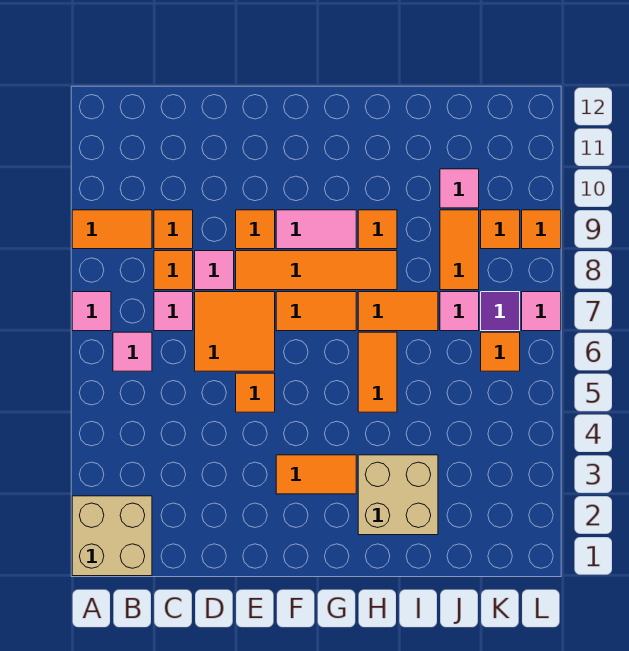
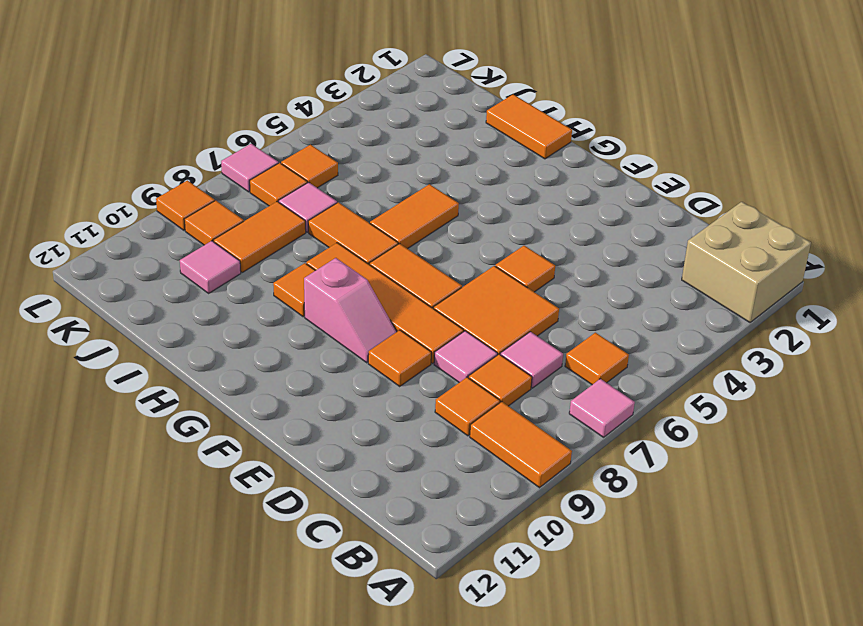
pink tile B6 level 1 -> orange tile B6 level 1
orange tile F3:G3 level 1 -> orange tile H1:I1 level 1
pink tile F9:G9 level 1 -> pink slope F9:G9 level 1 top G
tan brick H2:I3 level 1 -> none
purple tile K7 level 1 -> orange tile K7 level 1

